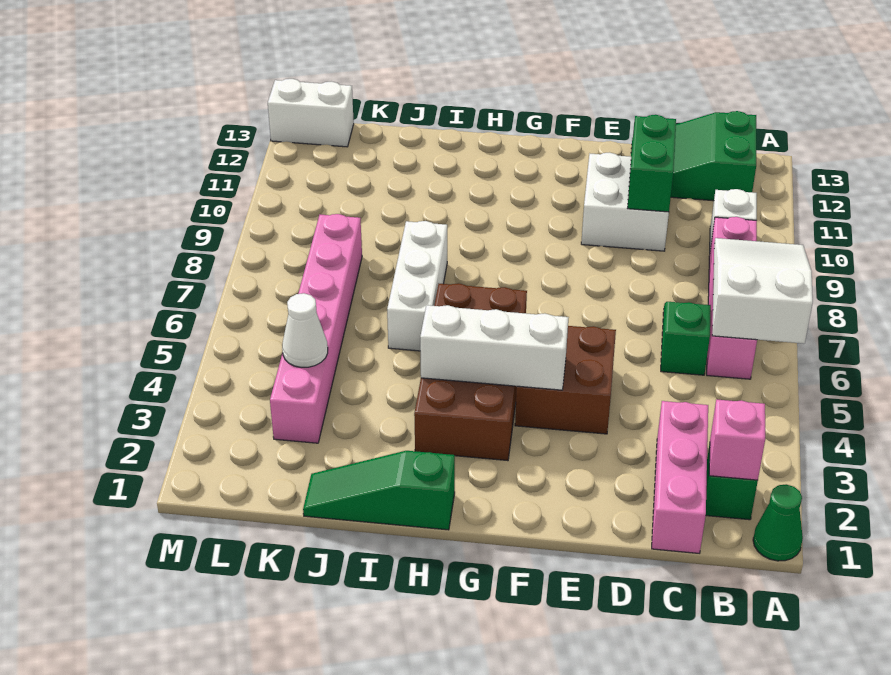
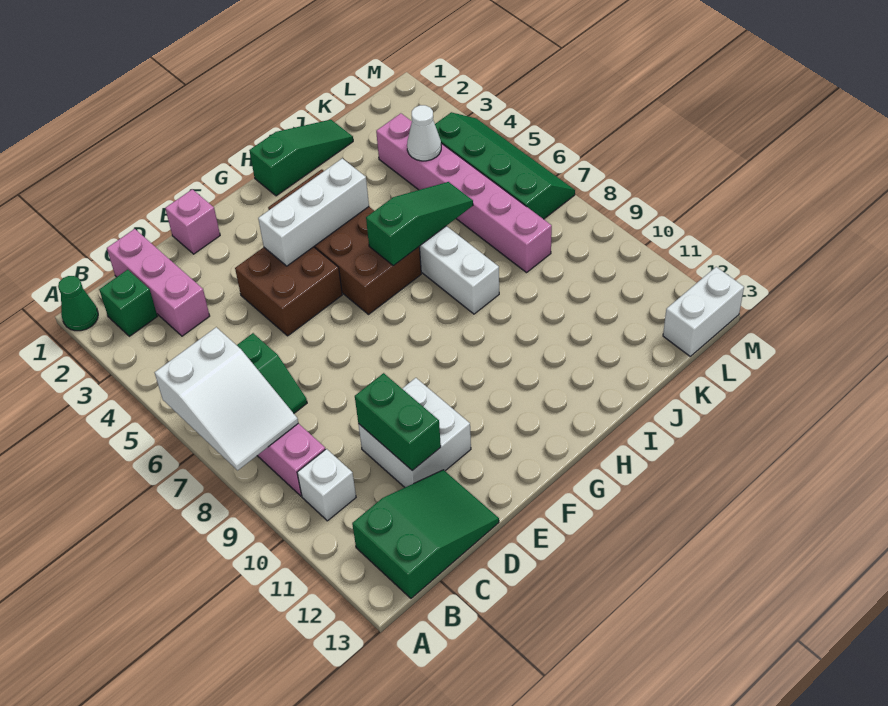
pink brick B2 level 2 -> pink brick E1 level 1
none -> green slope H6:J6 level 2 top H
none -> green slope L4:M7 level 1 top L

